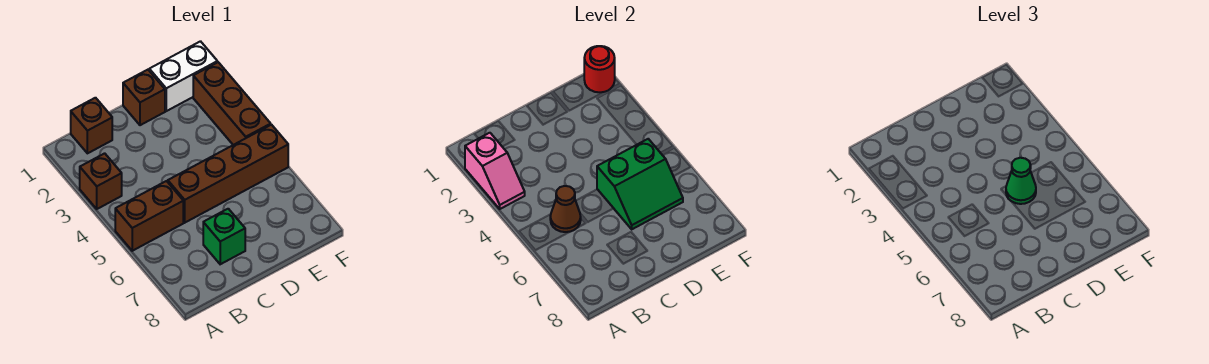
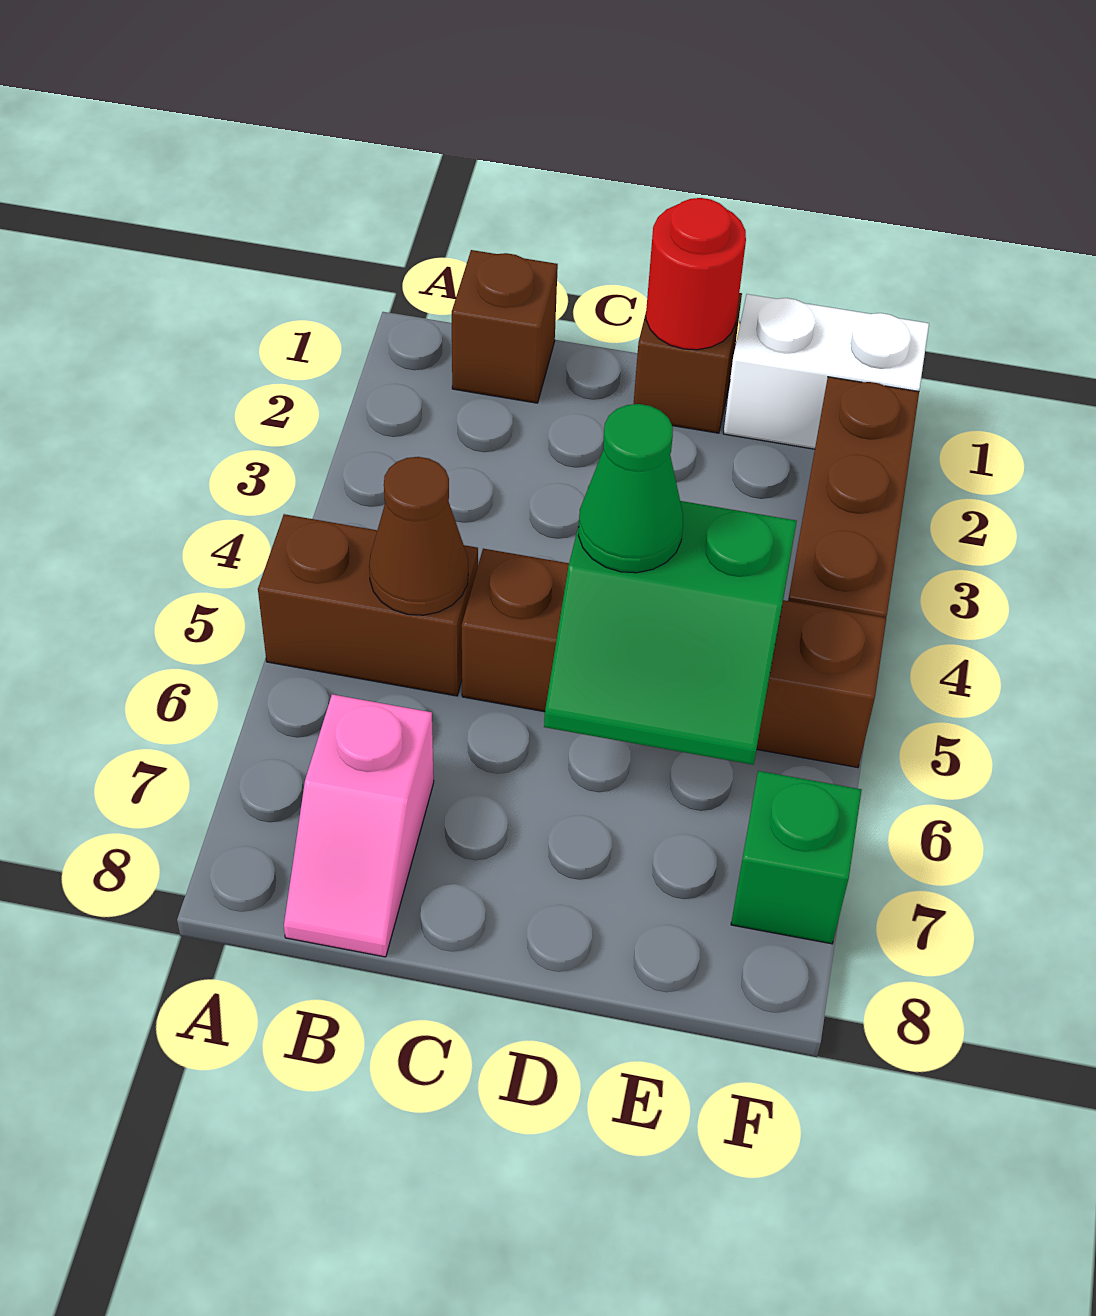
pink slope A2:A3 level 2 top 2 -> pink slope B7:B8 level 1 top 7
brown brick A3 level 1 -> none
green brick C7 level 1 -> green brick F7 level 1
red round brick F1 level 2 -> red round brick D1 level 2

